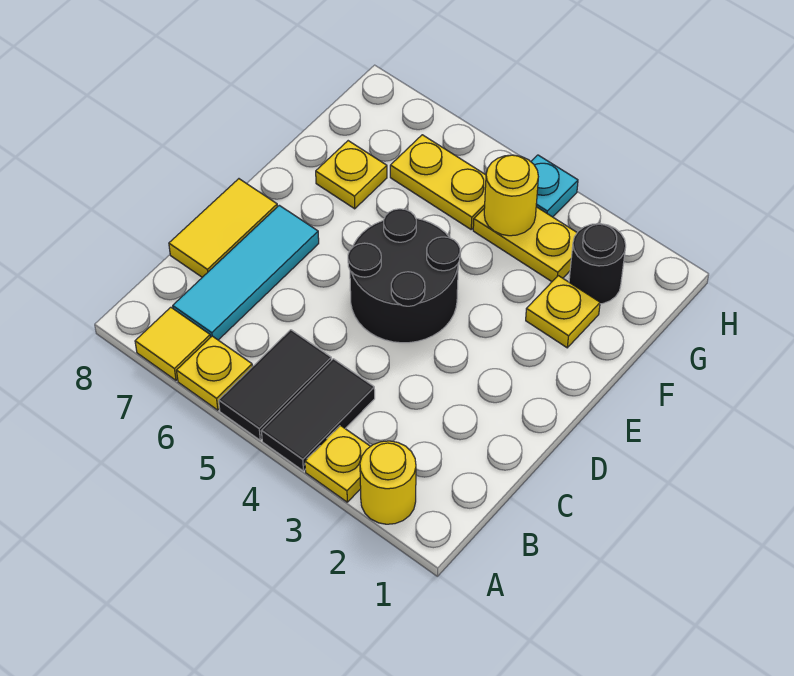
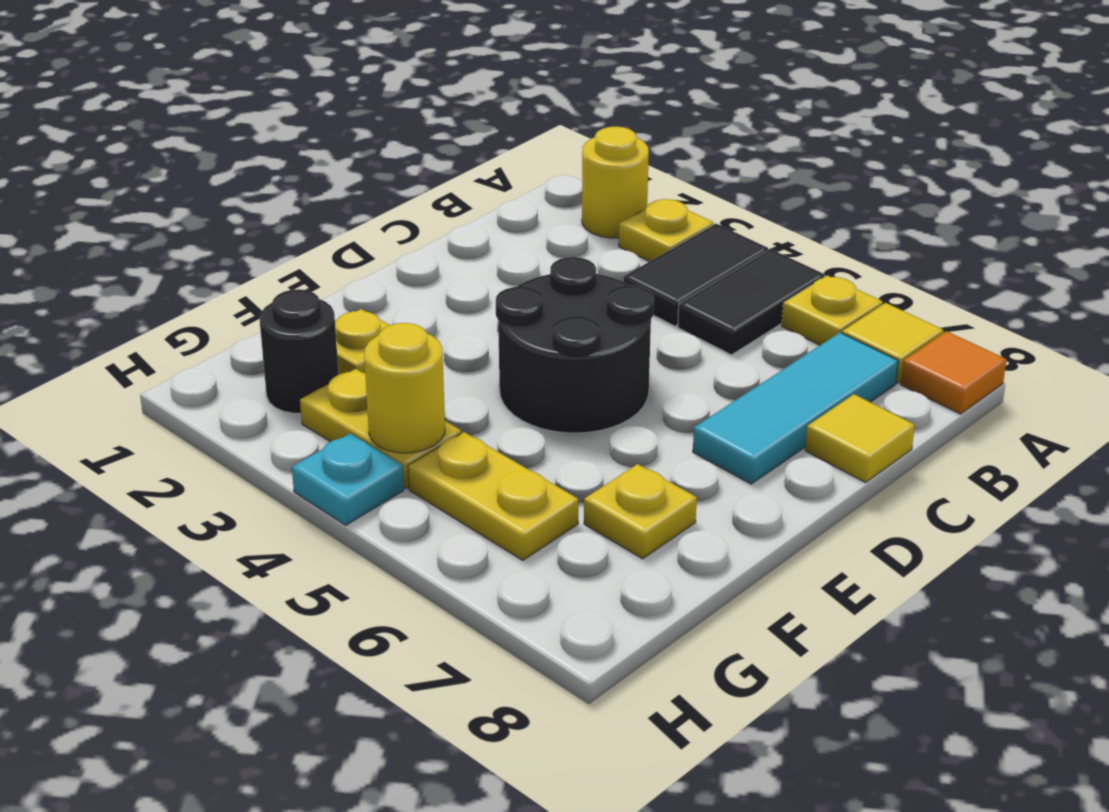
none -> orange tile A8 level 1
yellow tile C8:D8 level 1 -> yellow tile C8 level 1

